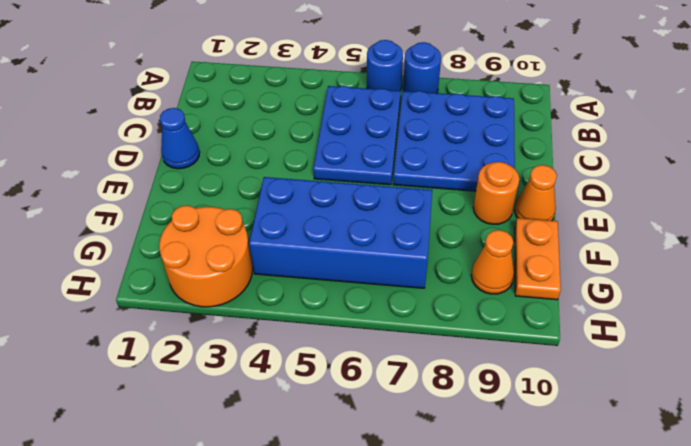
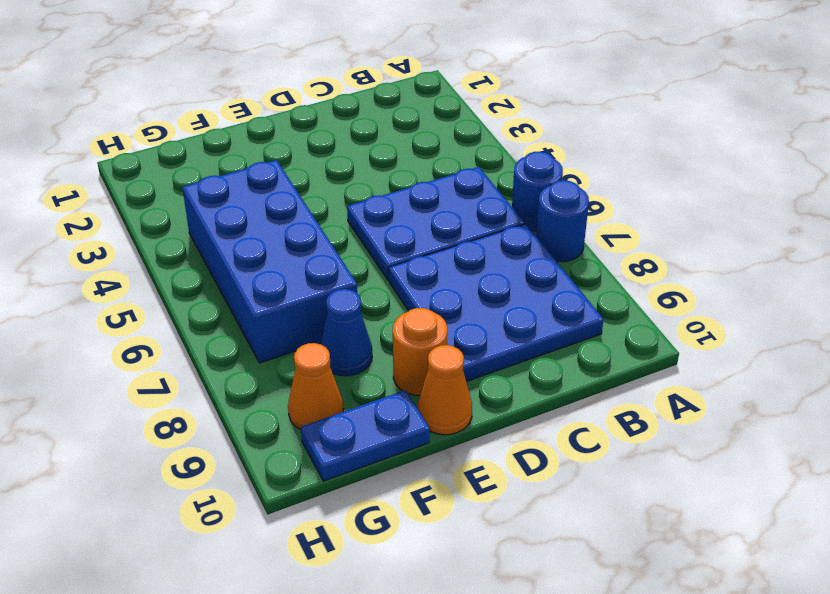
blue cone D1 level 1 -> blue cone F8 level 1
orange plate F10:G10 level 1 -> blue plate F10:G10 level 1
orange round brick G2:H3 level 1 -> none

